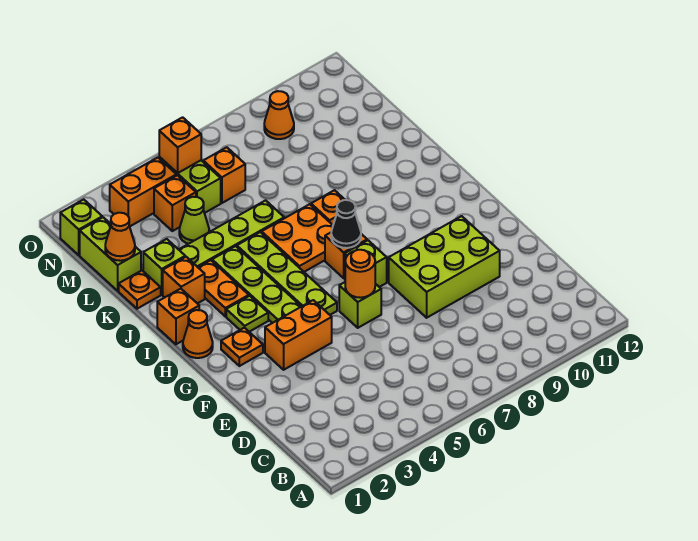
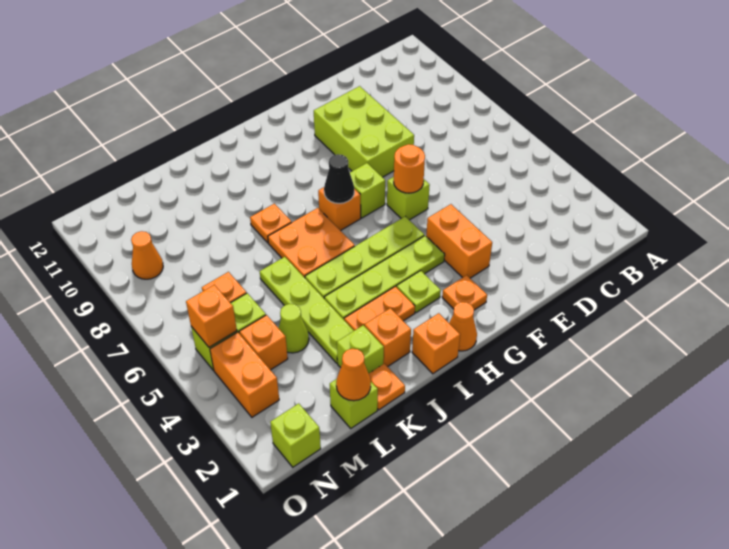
lime brick L1:M1 level 1 -> lime brick L1 level 1

